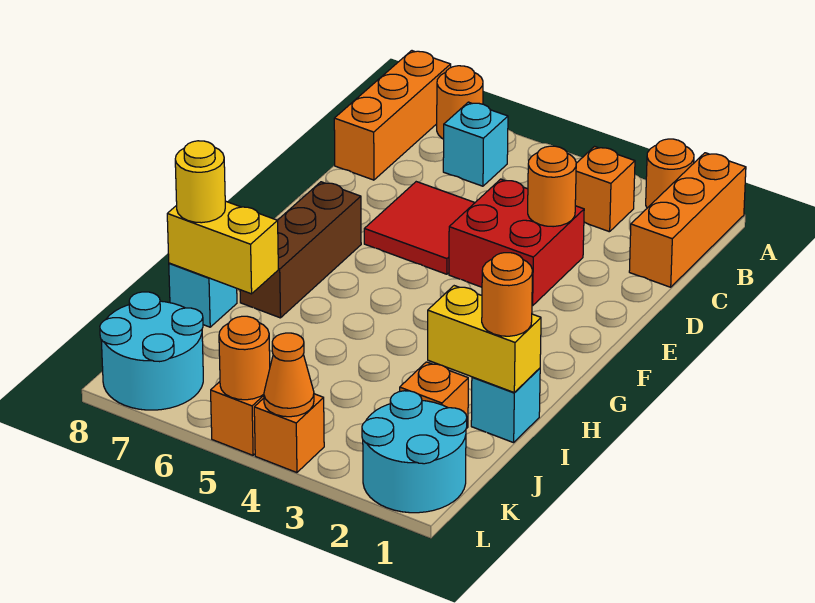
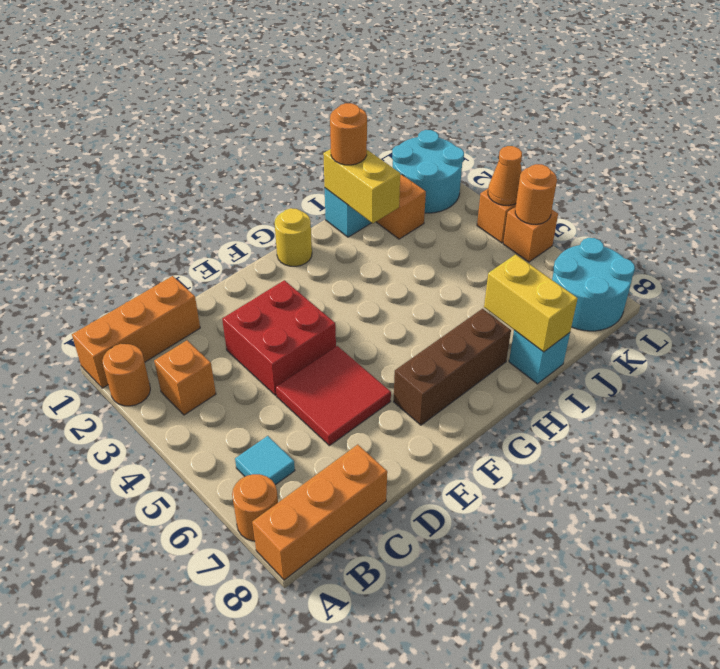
cyan brick B6 level 1 -> cyan tile B6 level 1
orange round brick D3 level 2 -> none
yellow round brick I8 level 3 -> yellow round brick G1 level 1

